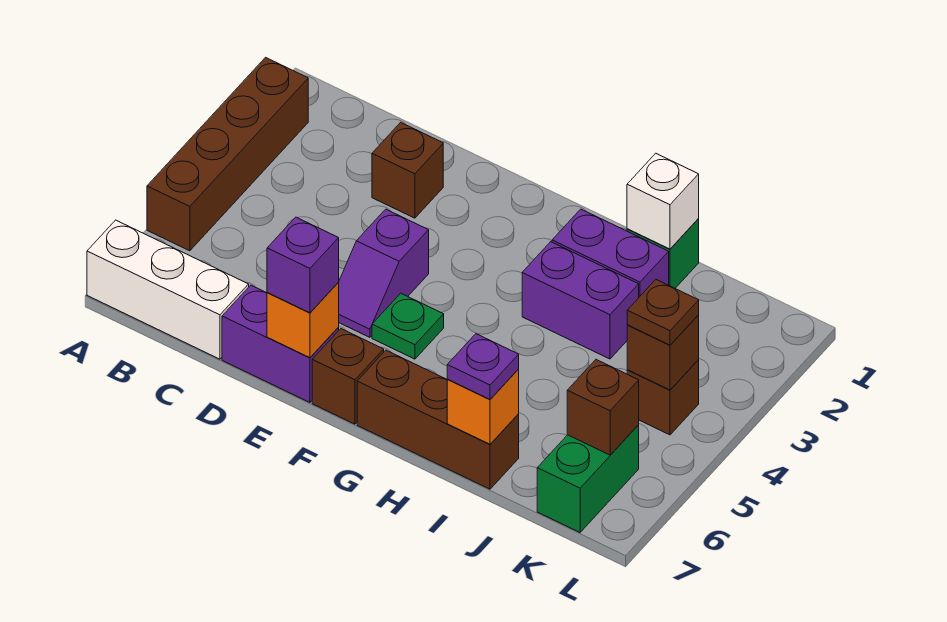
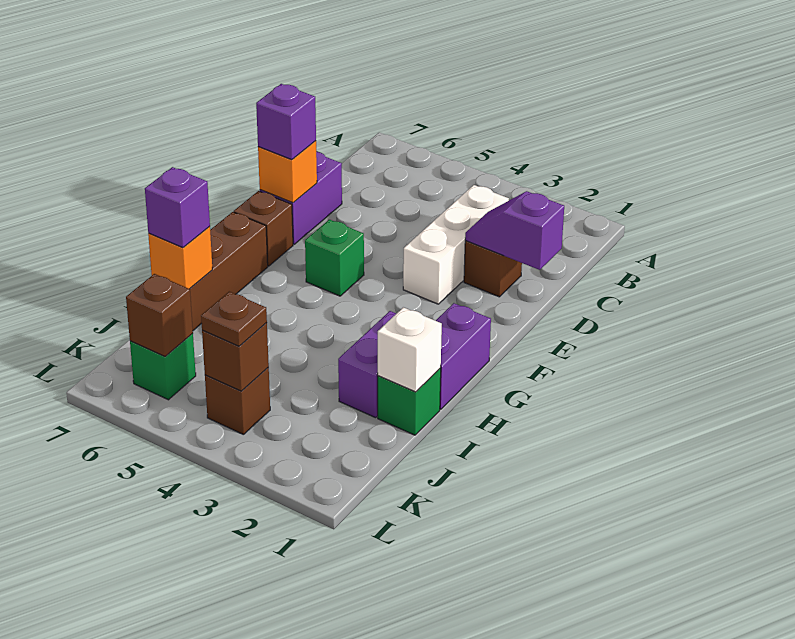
brown brick A2:A5 level 1 -> none
white brick A7:C7 level 1 -> white brick C3:E3 level 1
purple slope E4:E5 level 1 top 4 -> purple slope D1:D2 level 2 top 1
green plate F5 level 1 -> green brick F5 level 1
purple brick H3:I3 level 1 -> purple brick G1:H1 level 1
purple plate I7 level 3 -> purple brick I7 level 3
green brick K6:K7 level 1 -> green brick K6 level 1

